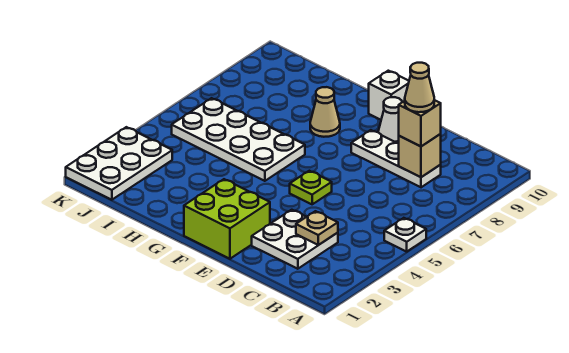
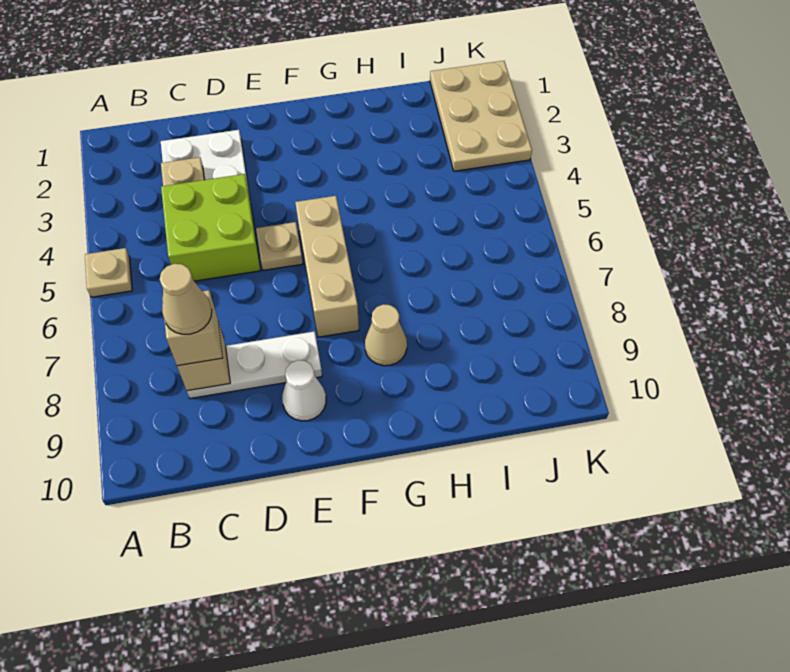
white plate A5 level 1 -> tan plate A5 level 1
lime brick E1:F2 level 1 -> lime brick C4:D5 level 1
lime plate E5 level 1 -> tan plate E5 level 1
none -> tan brick F5:F7 level 1
white brick F10 level 1 -> none
white plate G5:J6 level 1 -> none
white plate J1:K3 level 1 -> tan plate J1:K3 level 1

